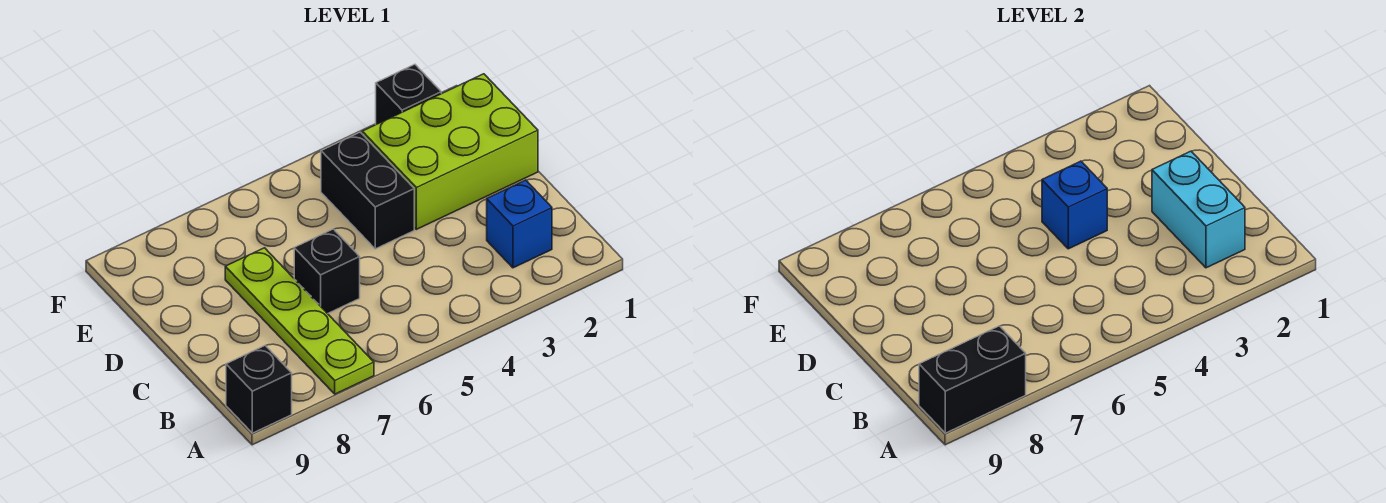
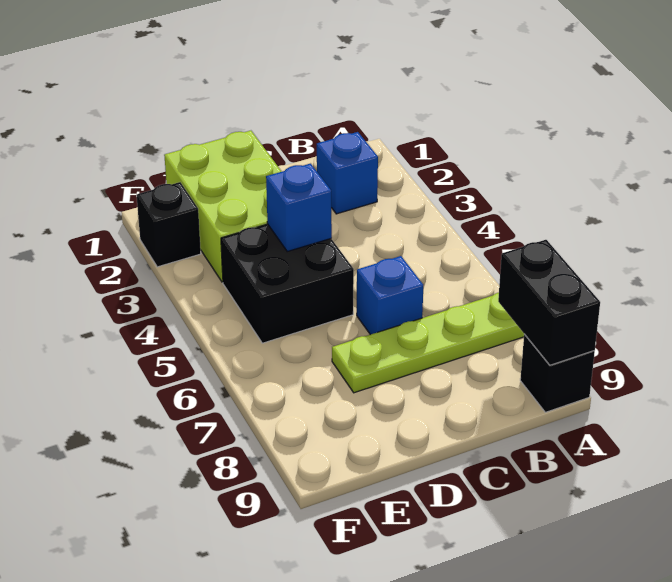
cyan brick B2:C2 level 2 -> none
black brick C6 level 1 -> blue brick C6 level 1
black brick D4:E4 level 1 -> black brick D4:E5 level 1

